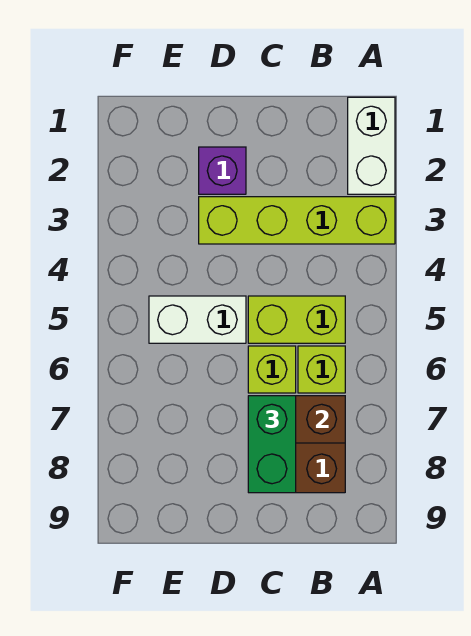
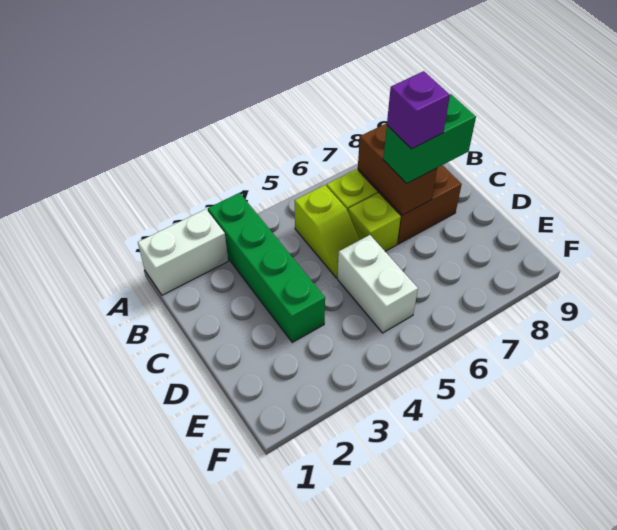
lime brick A3:D3 level 1 -> green brick A3:D3 level 1
lime brick B5:C5 level 1 -> lime slope B5:C5 level 1 top B
purple brick D2 level 1 -> purple brick C7 level 4

